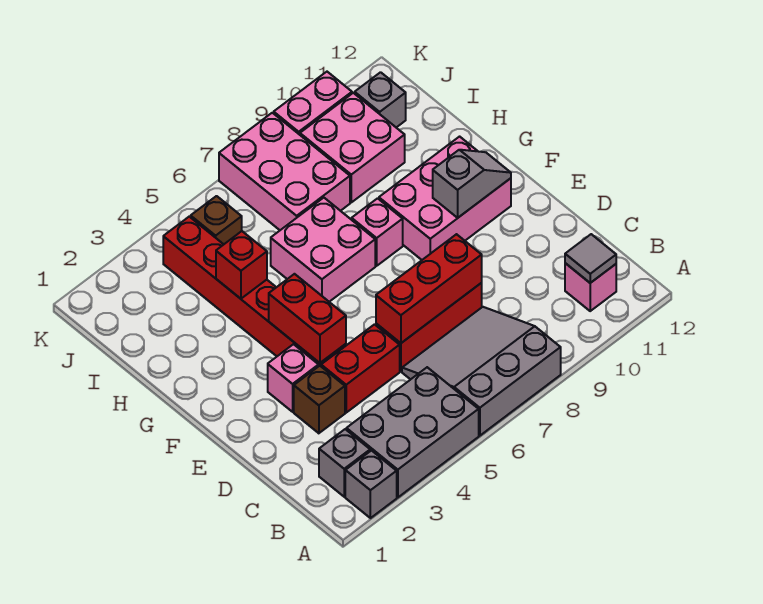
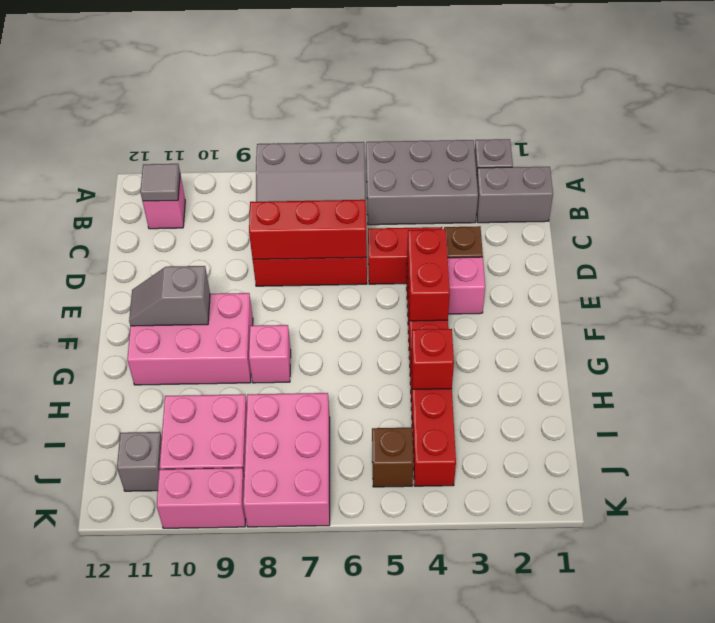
grey brick B2 level 1 -> grey brick B1:B2 level 1
pink brick G6:H7 level 1 -> none

